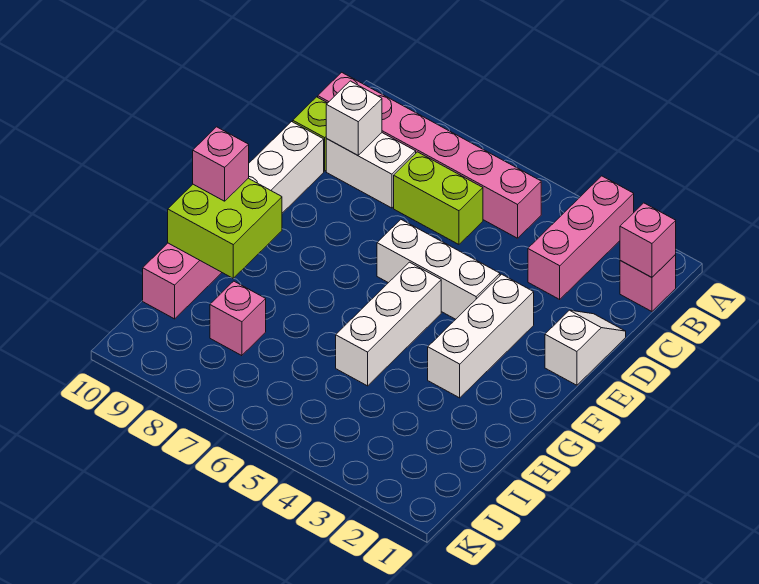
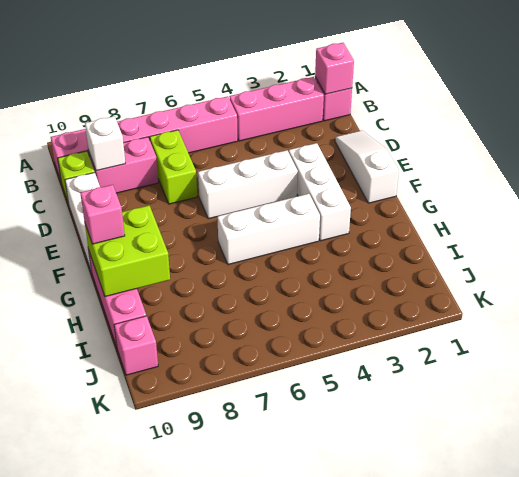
pink brick A3:C3 level 1 -> pink brick B2:B4 level 1
lime brick C6:C7 level 1 -> lime brick C7:D7 level 1
white brick C8:C9 level 1 -> pink brick C8:C9 level 1
white slope D1:E1 level 1 top E -> white slope D1:F1 level 1 top F
white brick F5:H5 level 1 -> white brick G4:G6 level 1
pink brick I8 level 1 -> pink brick J10 level 1

